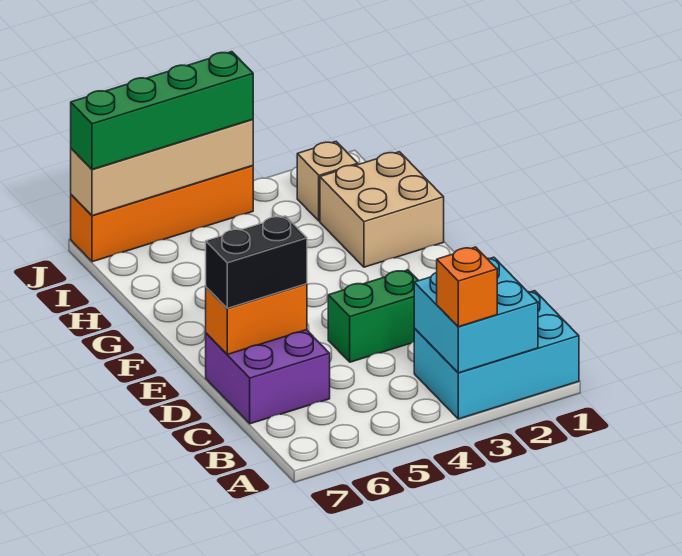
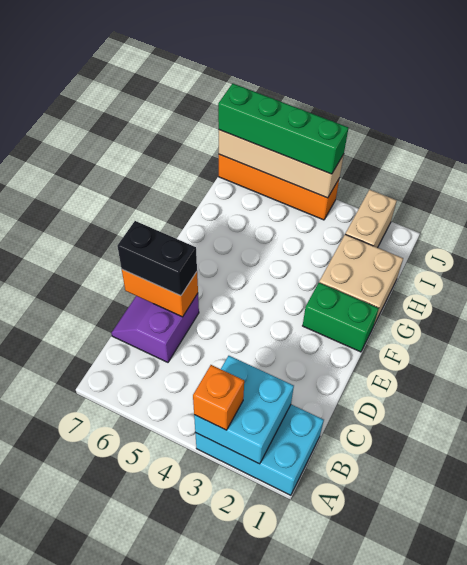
purple brick C6:D7 level 1 -> purple slope C6:D7 level 1 top 6
green brick D3:D4 level 1 -> green brick F1:F2 level 1
tan brick I2 level 1 -> tan brick I2:J2 level 1

